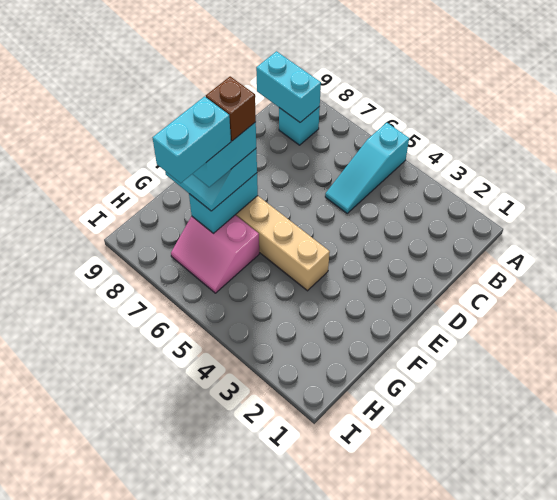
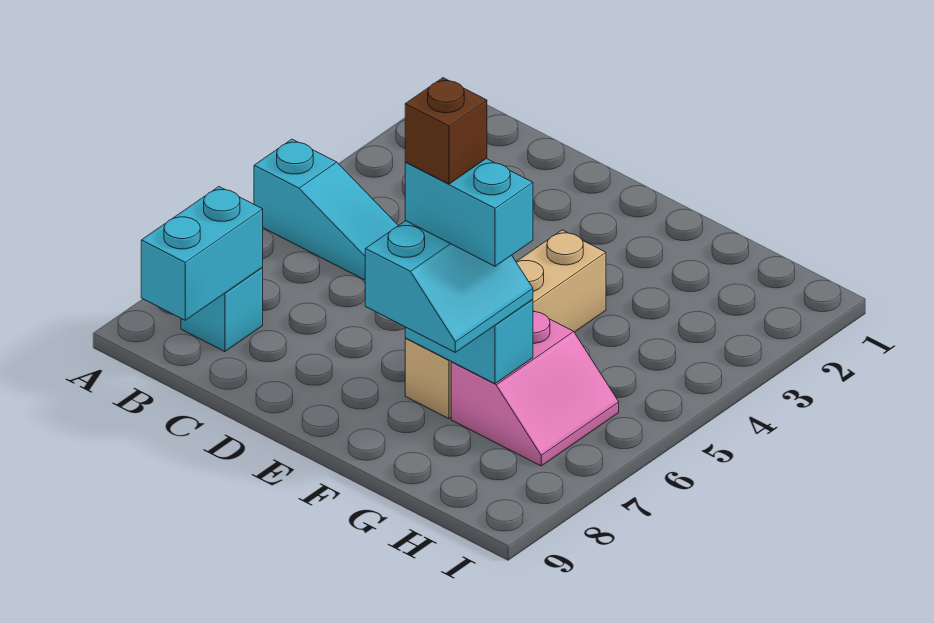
cyan brick G7:H7 level 5 -> none

